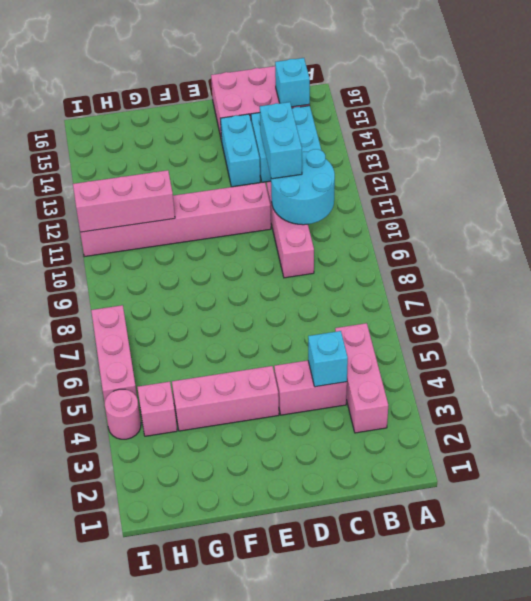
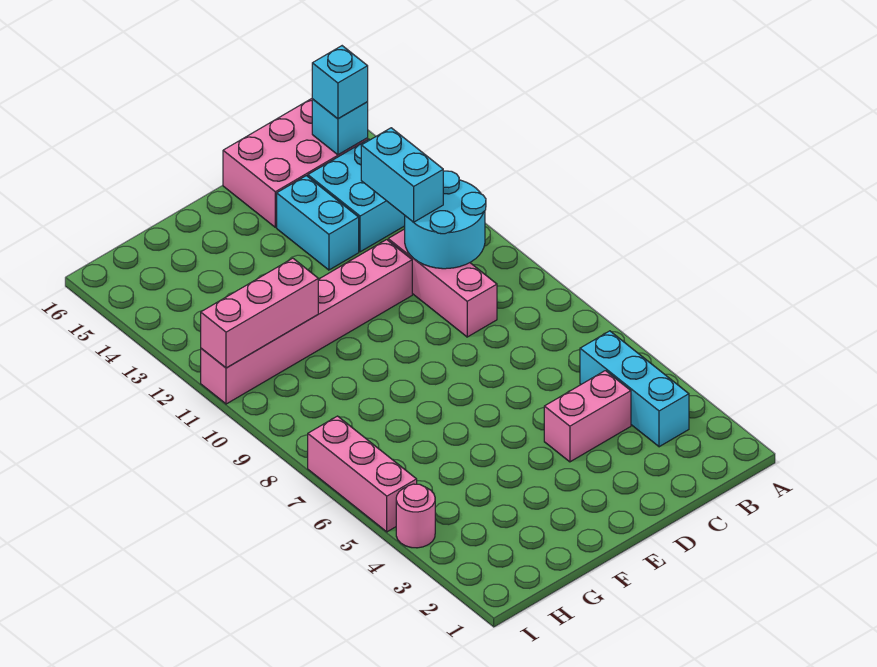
pink brick B3:B5 level 1 -> cyan brick B3:B5 level 1
cyan brick C4 level 2 -> cyan brick B15 level 3
pink brick E4:G4 level 1 -> none
pink brick H4 level 1 -> none

